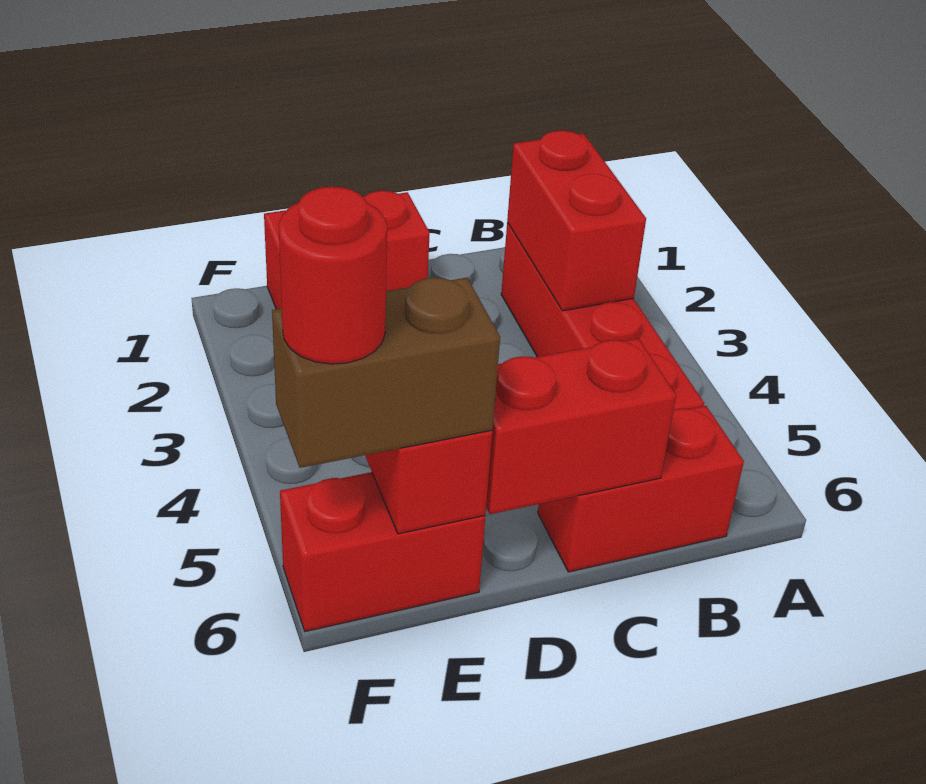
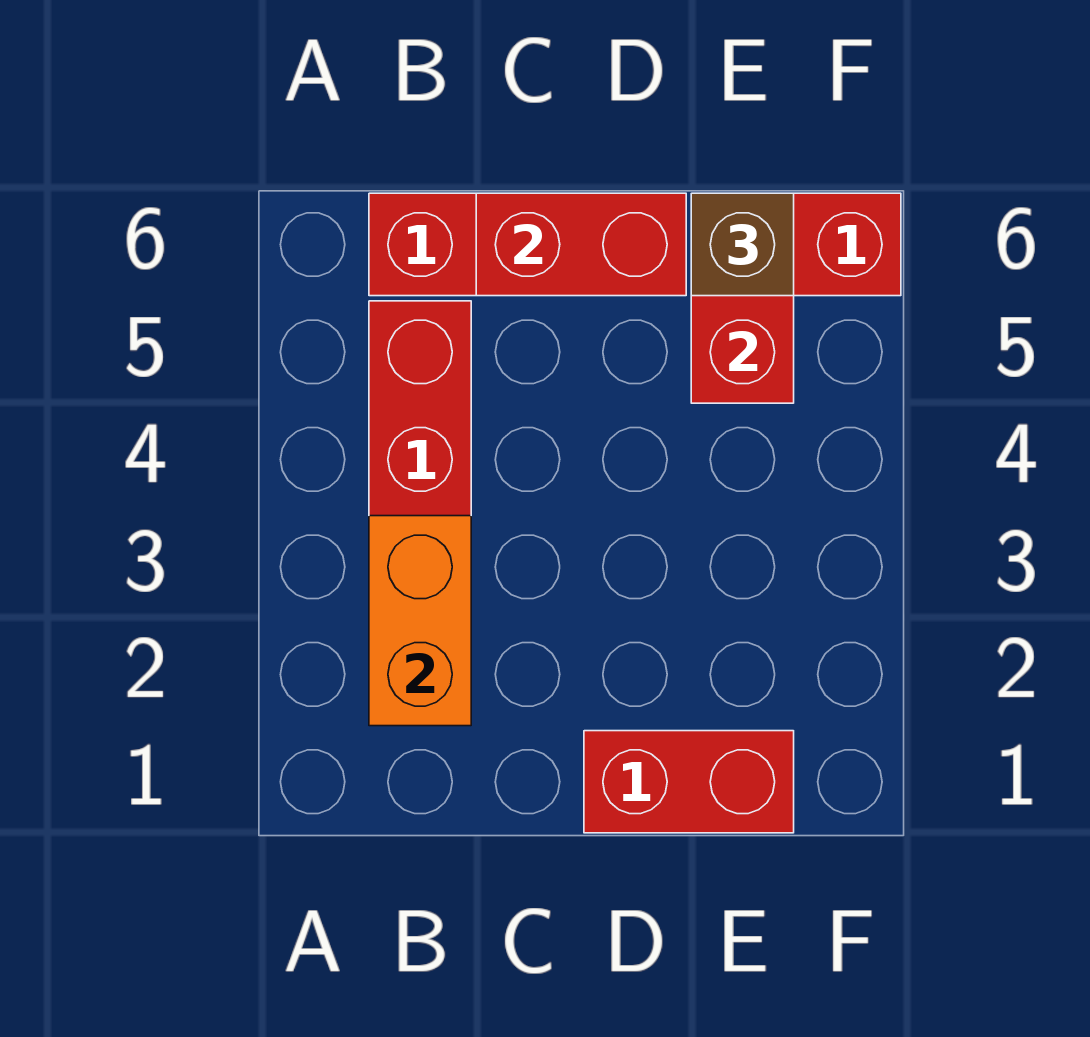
red brick B2:B3 level 2 -> orange brick B2:B3 level 2
brown brick E6:F6 level 3 -> brown brick E6 level 3
red round brick F6 level 4 -> none

